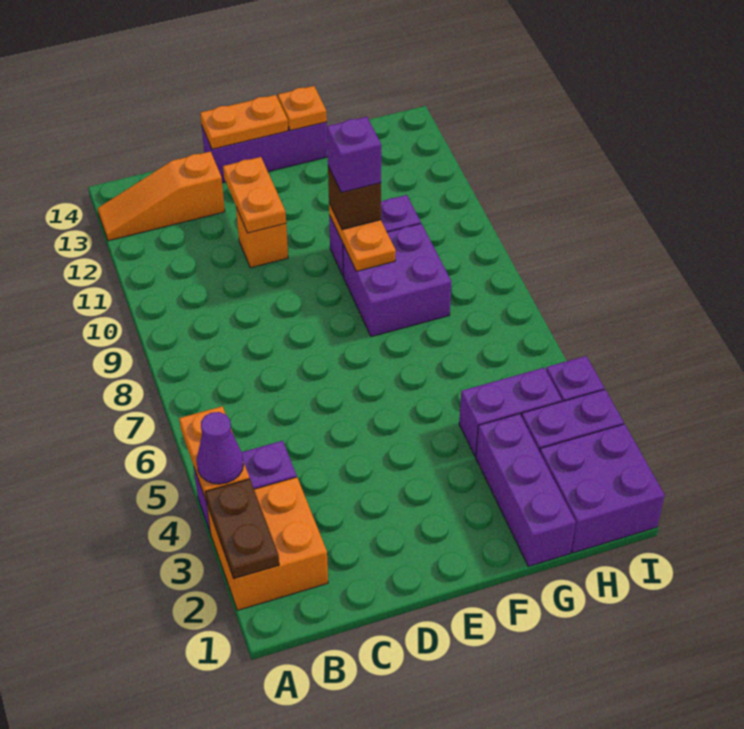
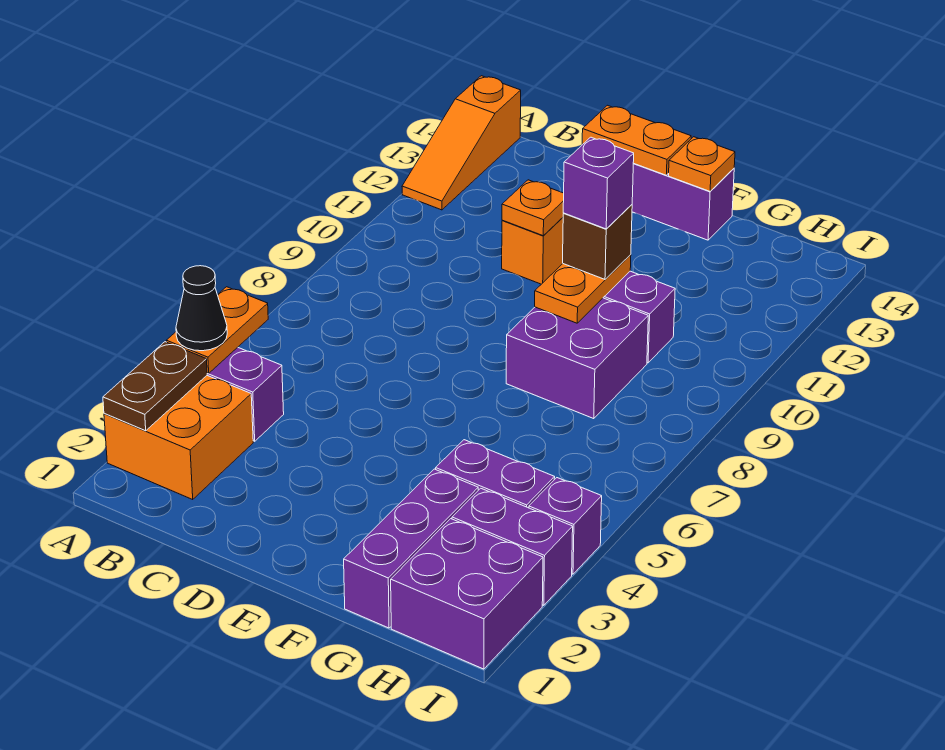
purple cone A4 level 3 -> black cone A4 level 3
orange slope A13:C13 level 1 top C -> orange slope A12:A14 level 1 top 14
orange plate D11:D12 level 2 -> orange plate D11 level 2

